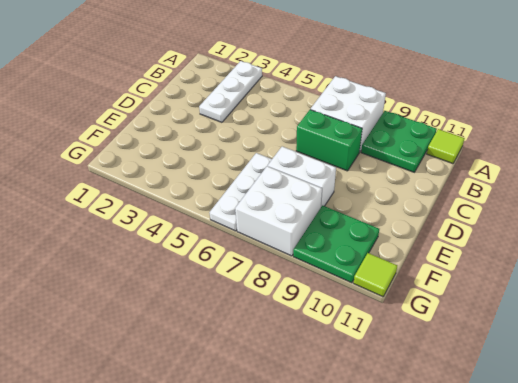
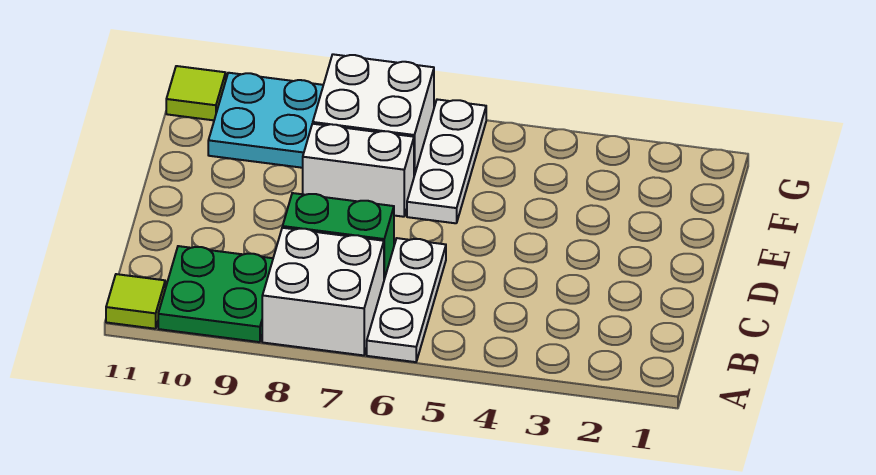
white plate A3:C3 level 1 -> white plate A6:C6 level 1
green plate F9:G10 level 1 -> cyan plate F9:G10 level 1

